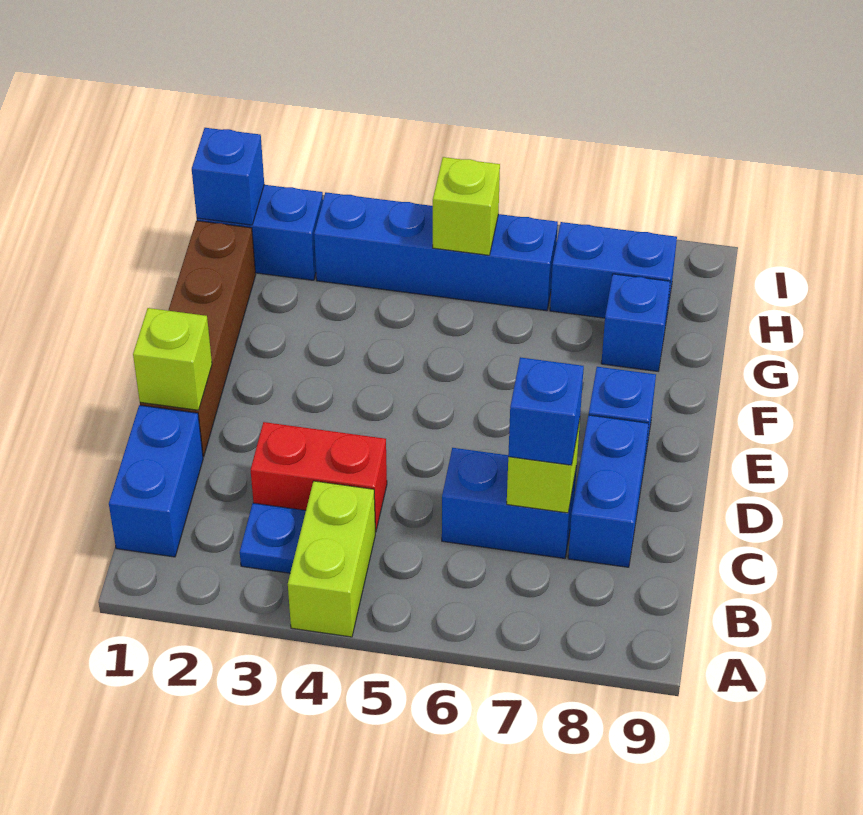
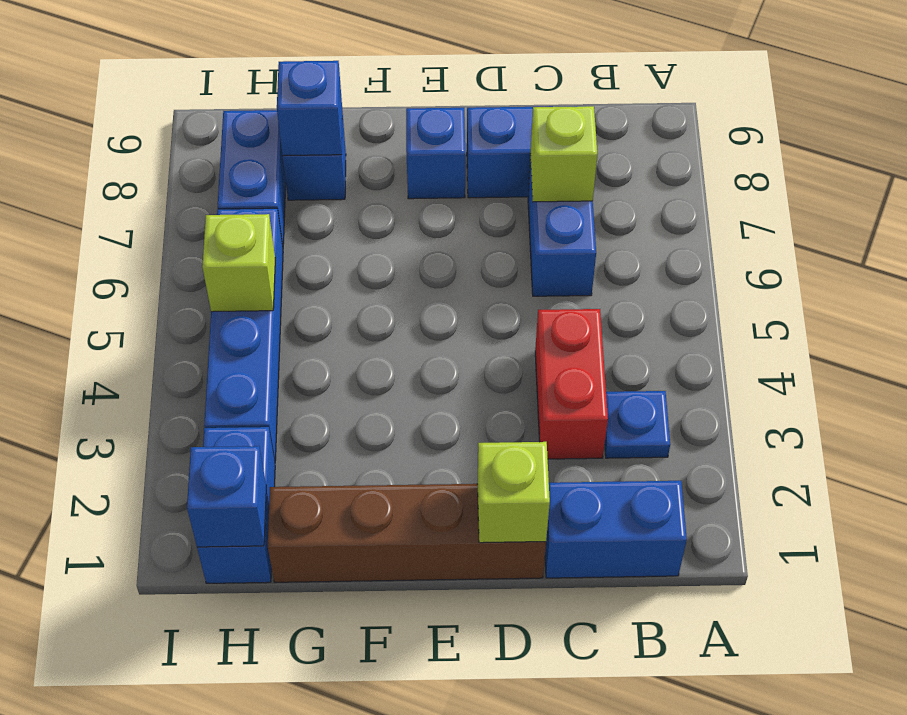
lime brick A4:B4 level 1 -> none
blue brick C7 level 3 -> blue brick G8 level 2

